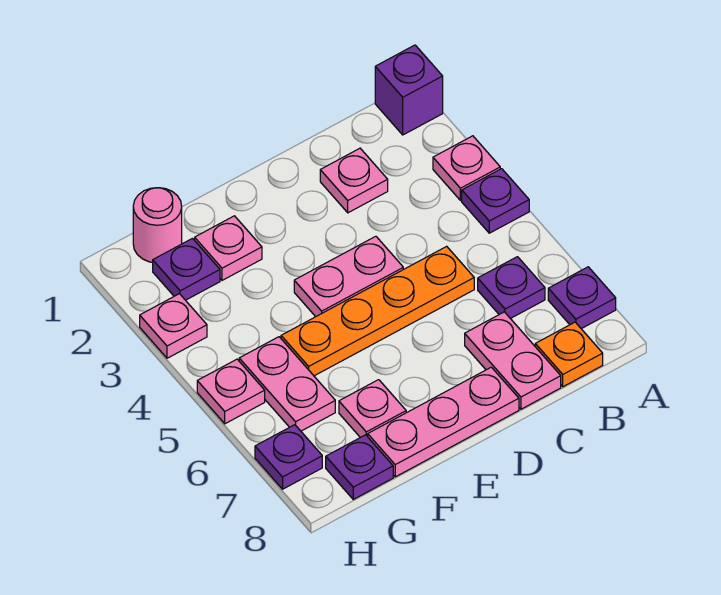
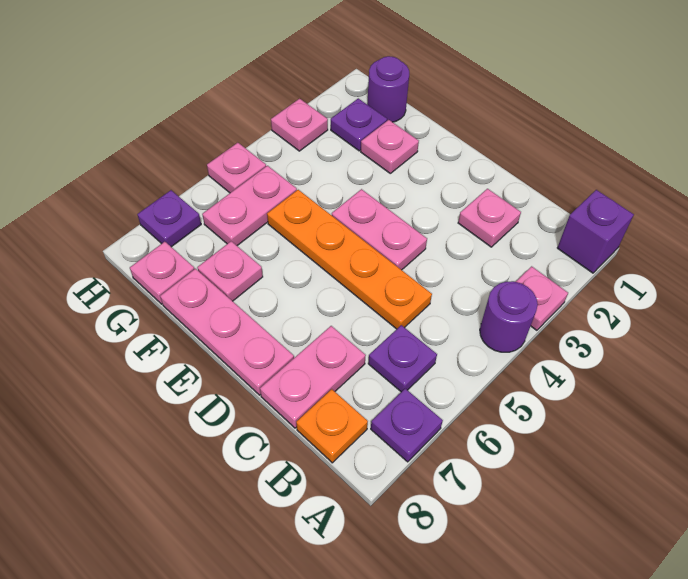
purple plate A4 level 1 -> purple round brick A4 level 1
pink round brick G1 level 1 -> purple round brick G1 level 1
purple plate G8 level 1 -> pink plate G8 level 1

